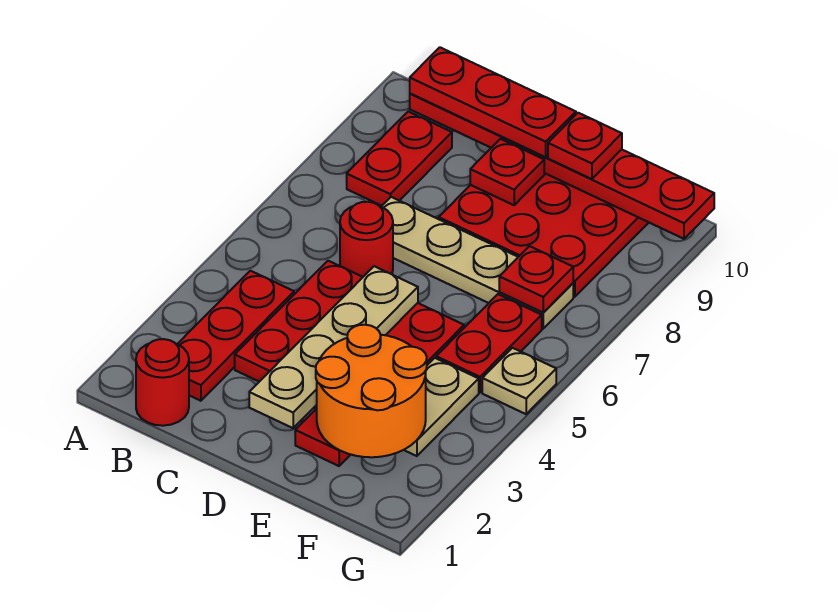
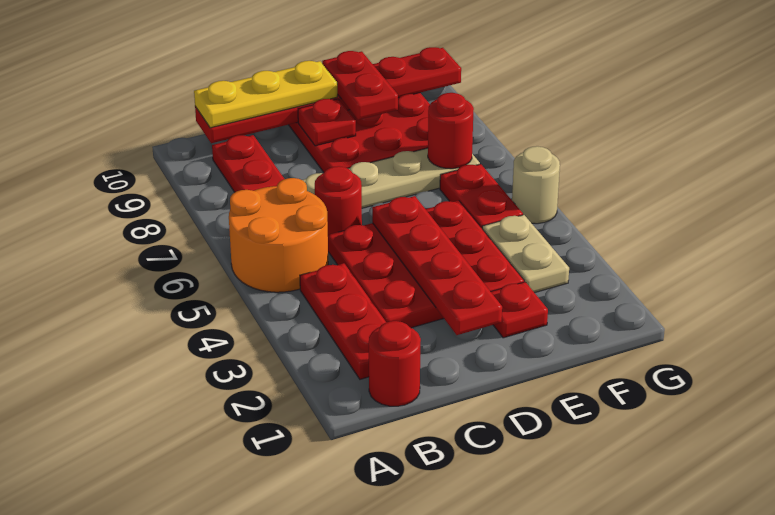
red plate B10:D10 level 3 -> yellow plate B10:D10 level 3
tan plate D2:D5 level 2 -> red plate D2:D5 level 2
orange round brick E2:F3 level 2 -> orange round brick A5:B6 level 1
red plate E10 level 3 -> red plate E9:E10 level 3
red plate F7 level 2 -> red round brick F7 level 2
tan plate G5 level 1 -> tan round brick G5 level 1

